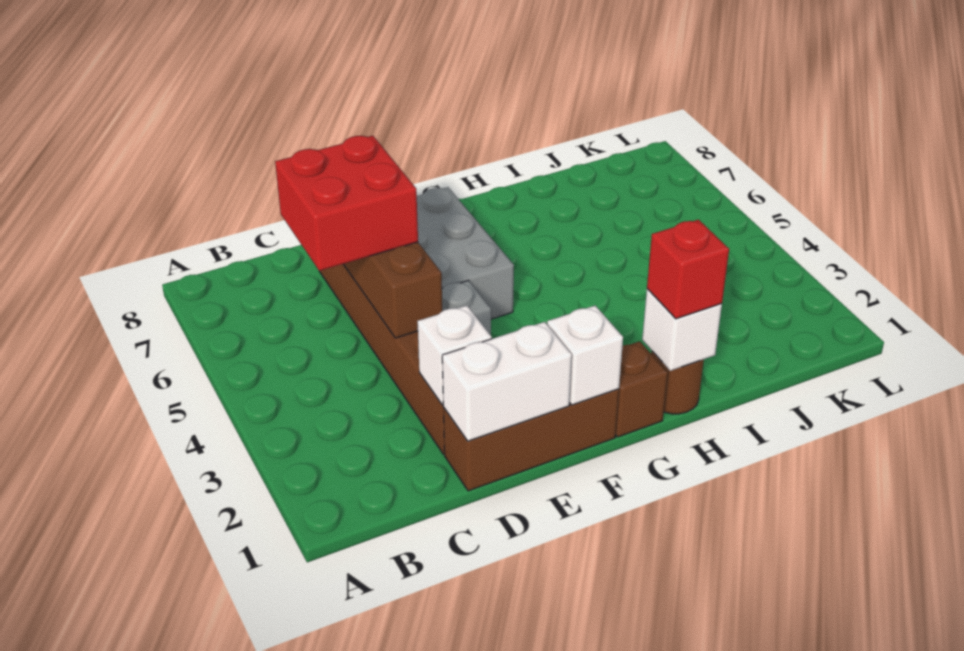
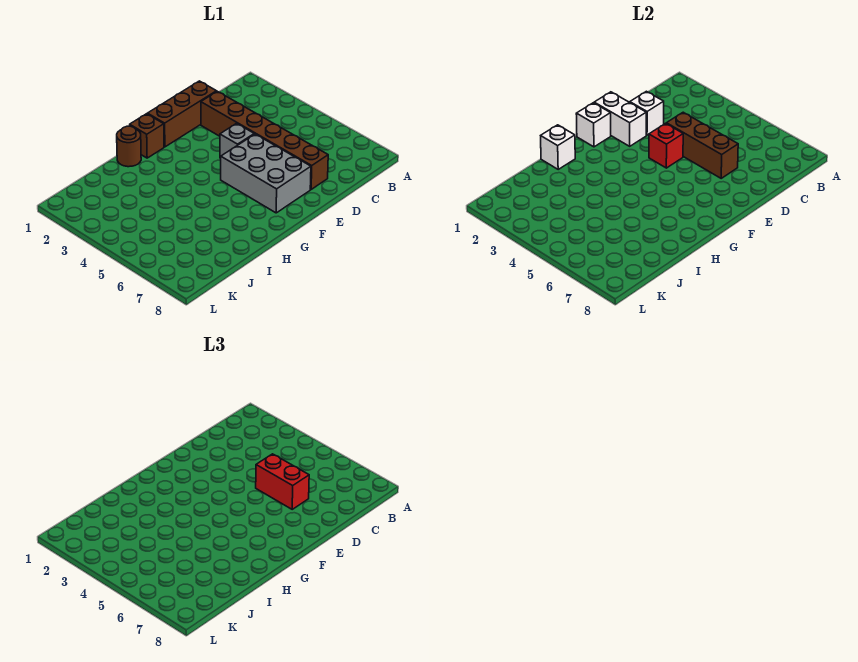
red brick C5:D6 level 3 -> red brick D5:D6 level 3
white brick D1:E1 level 2 -> white brick E1:E2 level 2
red brick H1 level 3 -> red brick E4 level 2

